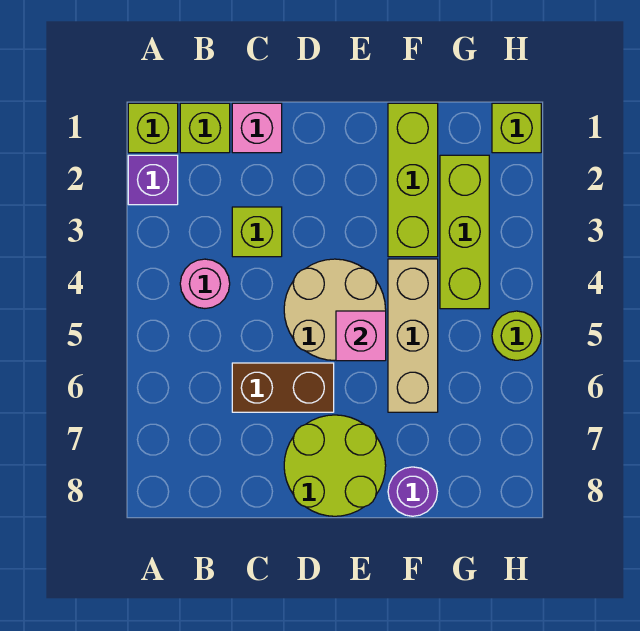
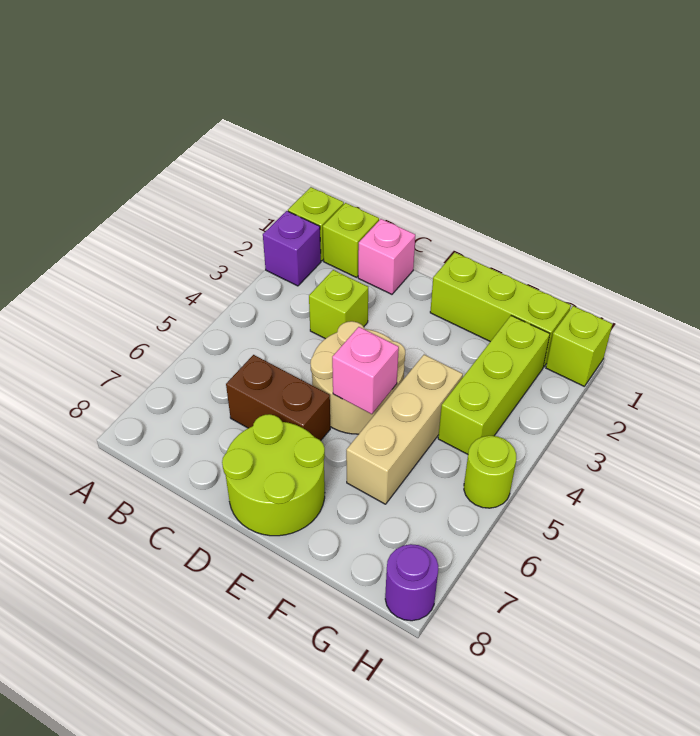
pink round brick B4 level 1 -> none
lime brick F1:F3 level 1 -> lime brick E1:G1 level 1
purple round brick F8 level 1 -> purple round brick H8 level 1

